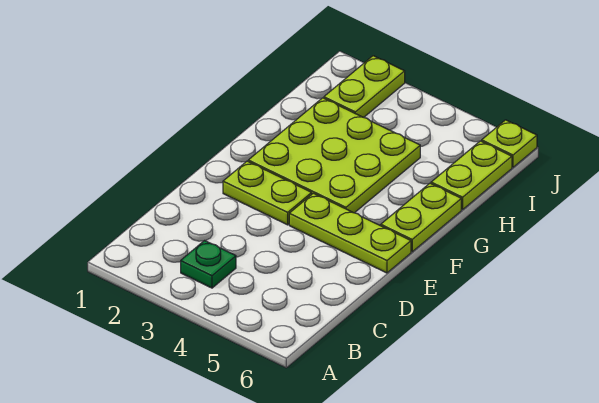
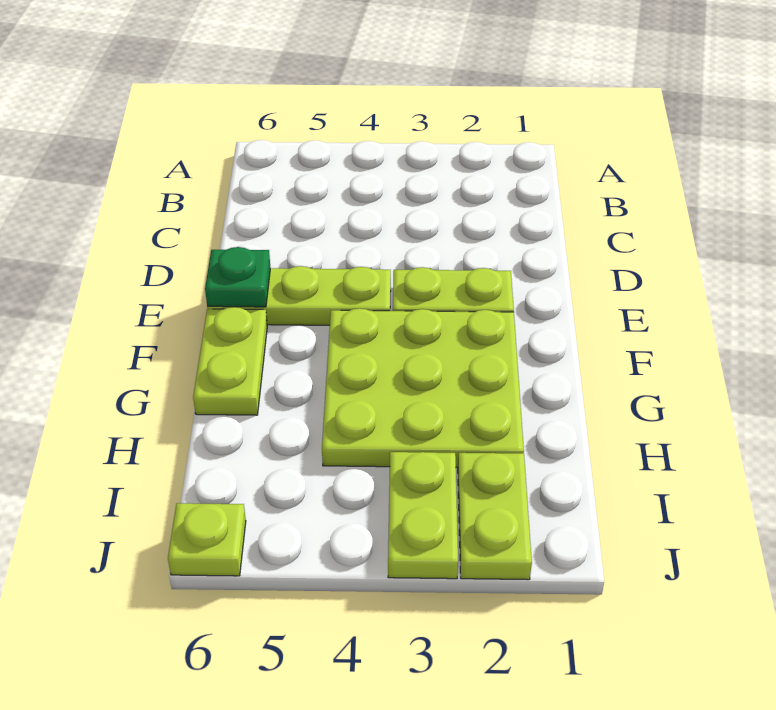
green plate B3 level 1 -> green plate E6 level 2
lime plate H6:I6 level 1 -> lime plate I3:J3 level 1

